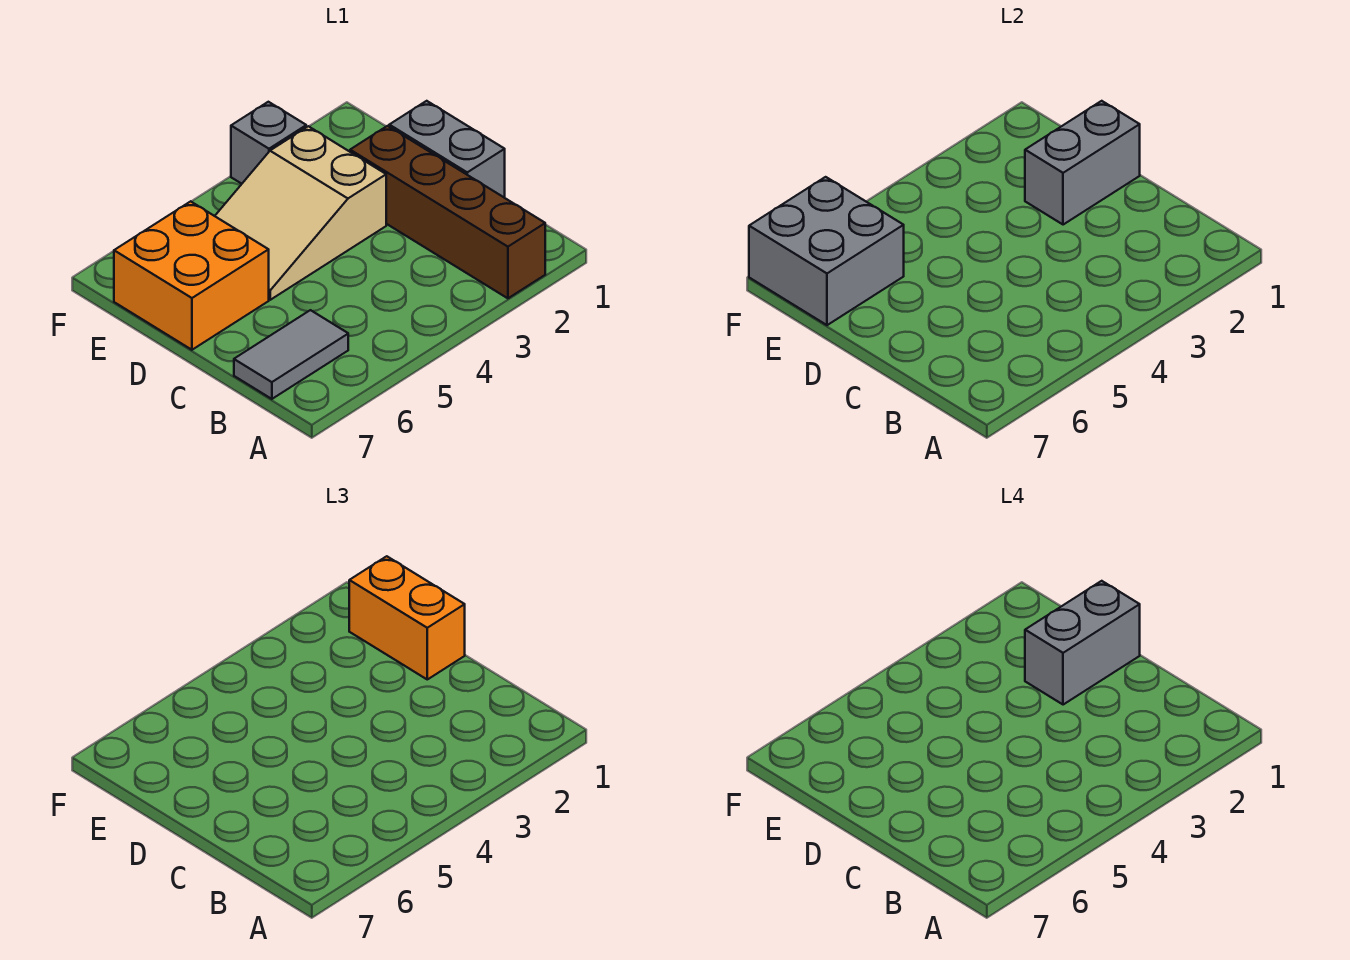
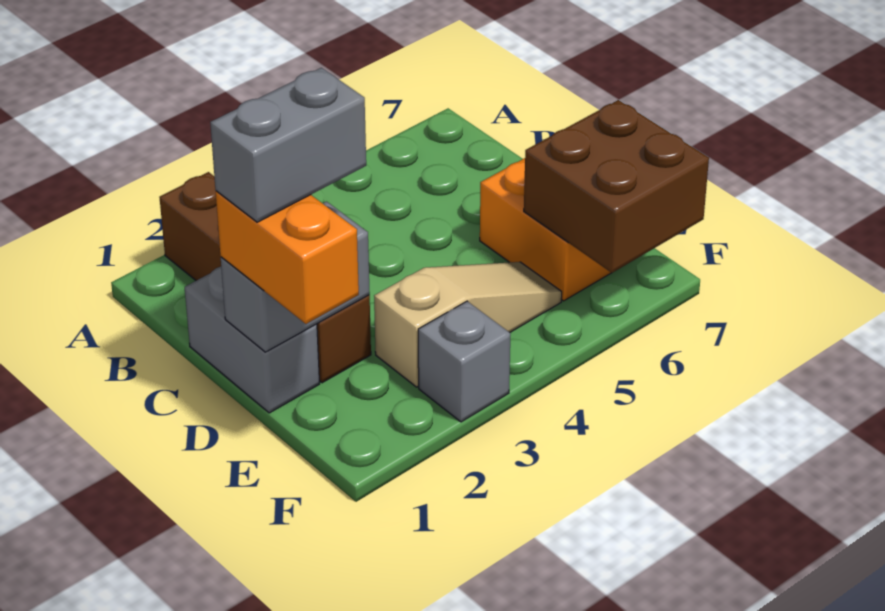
grey tile B6:B7 level 1 -> none
tan slope D3:E5 level 1 top 3 -> tan slope E3:E5 level 1 top 3
grey brick E6:F7 level 2 -> brown brick E6:F7 level 2

